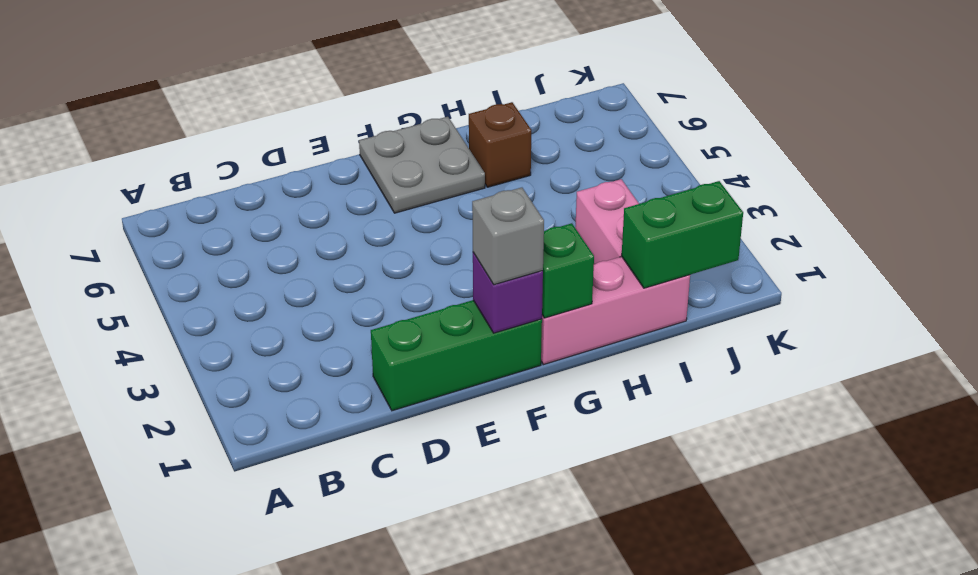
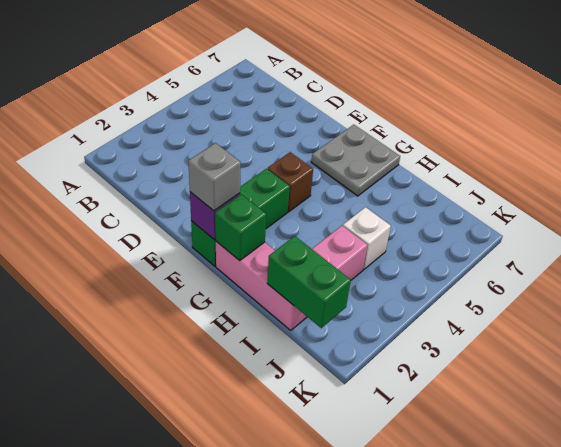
green brick D1:F1 level 1 -> green brick F1:F3 level 1
brown brick H6 level 1 -> brown brick F4 level 1
none -> white brick I4 level 1

